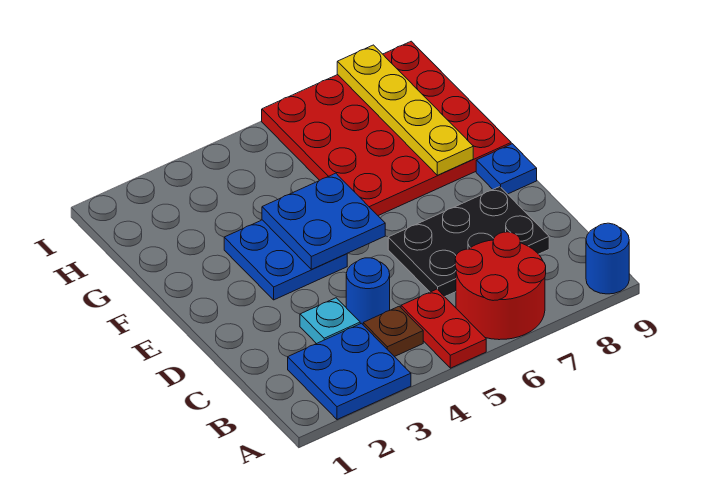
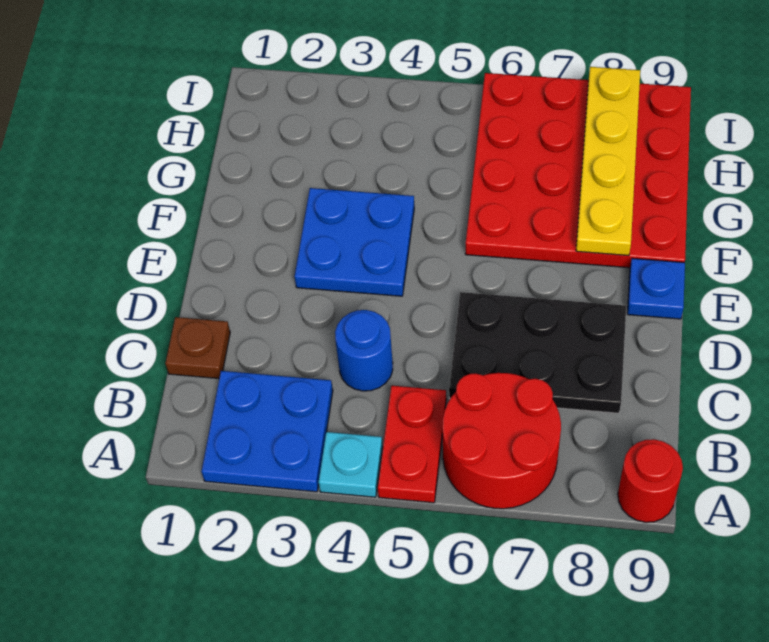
blue round brick A9 level 1 -> red round brick A9 level 1
brown plate B4 level 1 -> brown plate C1 level 1
cyan plate C3 level 1 -> cyan plate A4 level 1
blue plate E4:F5 level 2 -> none

